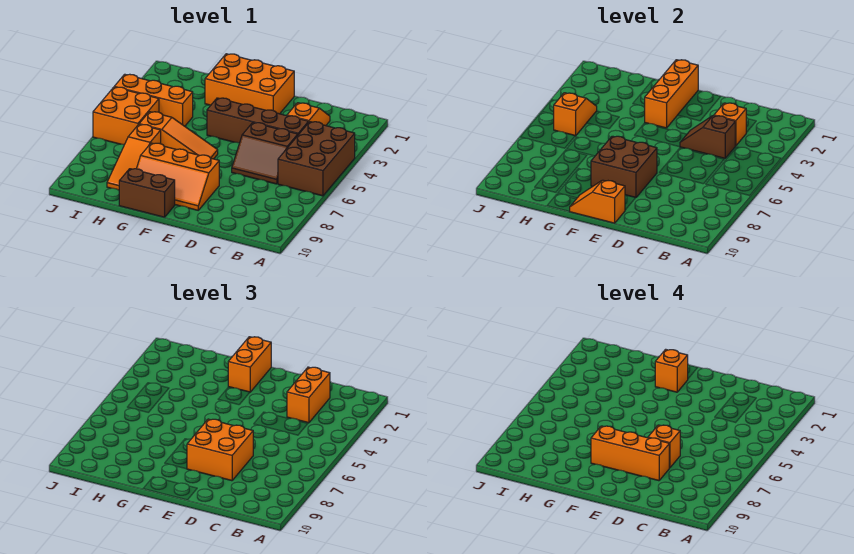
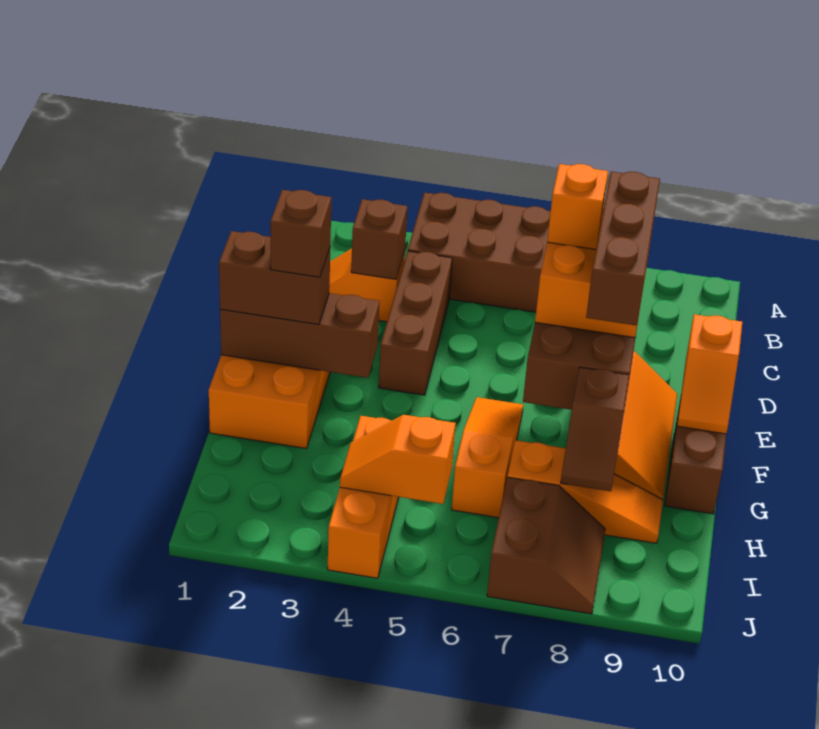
orange brick C2:C3 level 3 -> none
orange brick C3 level 2 -> brown brick C3 level 2
brown brick C4:F4 level 1 -> brown brick C4:E4 level 1
brown slope C4:D4 level 2 top C -> brown slope G8:H8 level 2 top G
brown slope C5:D6 level 1 top 5 -> brown slope I7:J8 level 1 top 7
orange brick D8:F8 level 4 -> brown brick D8:F8 level 4
orange brick F1:F3 level 2 -> brown brick F1:F3 level 2
orange brick F1:F2 level 3 -> brown brick F1:F2 level 3
orange brick F2 level 4 -> brown brick F2 level 4
orange brick I5:J6 level 1 -> none

